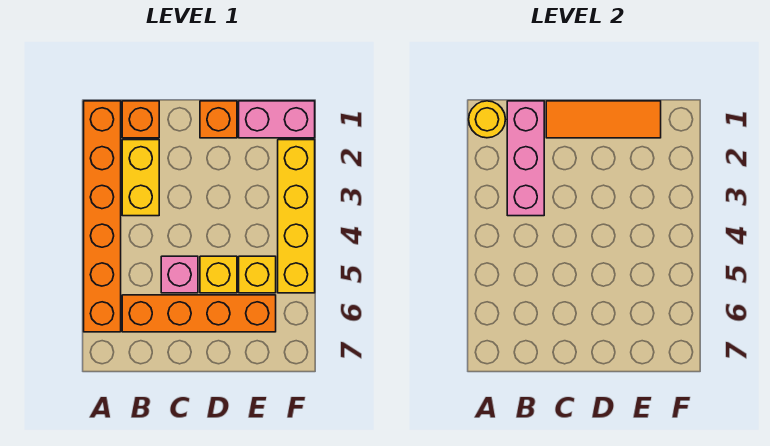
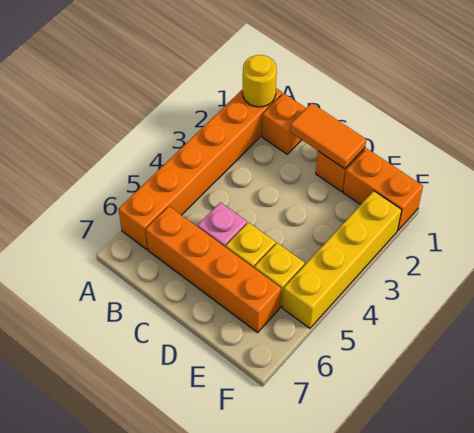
pink brick B1:B3 level 2 -> none
yellow brick B2:B3 level 1 -> none
orange tile C1:E1 level 2 -> orange tile C1:D1 level 2
pink brick E1:F1 level 1 -> orange brick E1:F1 level 1

